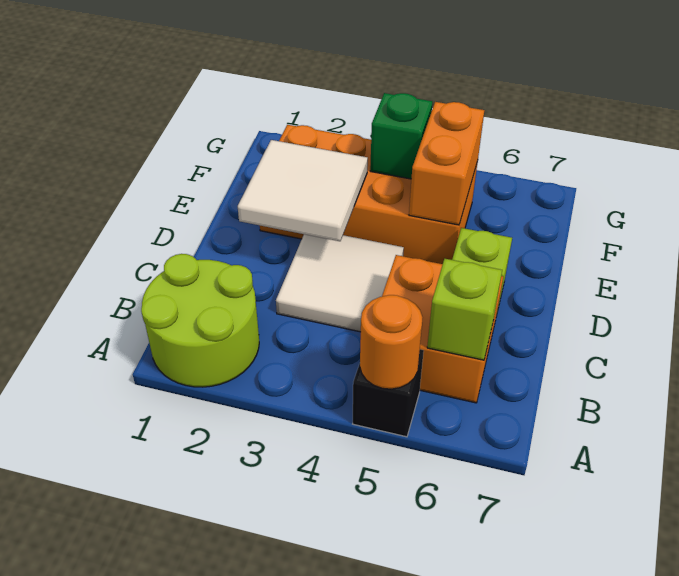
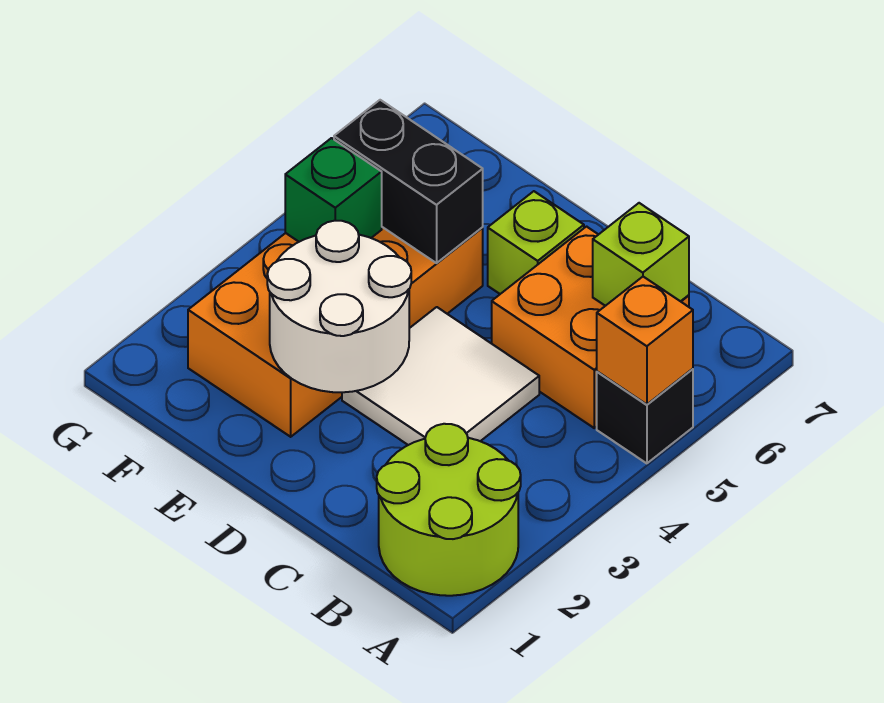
orange round brick A5 level 2 -> orange brick A5 level 2
white tile D2:E3 level 2 -> white round brick D2:E3 level 2
orange brick E5:F5 level 2 -> black brick E5:F5 level 2

